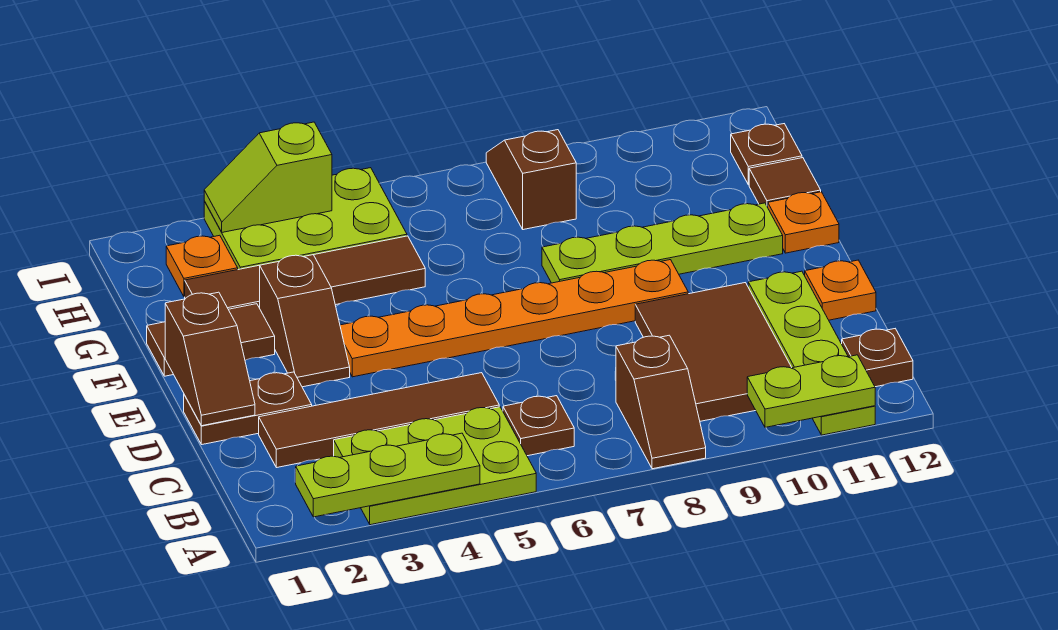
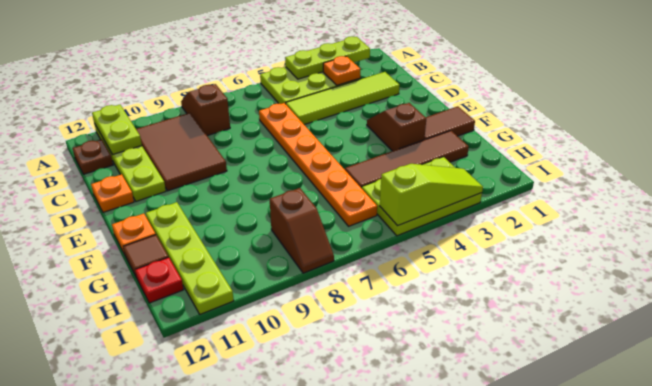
lime plate A10:A11 level 2 -> lime plate A11:B11 level 2
brown plate B6 level 1 -> none
brown tile C2:C5 level 1 -> lime tile C2:C5 level 1
brown plate D1:D2 level 1 -> none
brown slope D1:E1 level 2 top E -> none
orange plate E4:E9 level 1 -> orange plate C6:H6 level 1
lime plate F8:F11 level 1 -> lime plate F11:I11 level 1
orange plate H2 level 1 -> orange plate B3 level 2
brown plate H12 level 1 -> red plate H12 level 1
lime slope I3:I4 level 2 top 4 -> lime slope I3:I5 level 2 top 5

